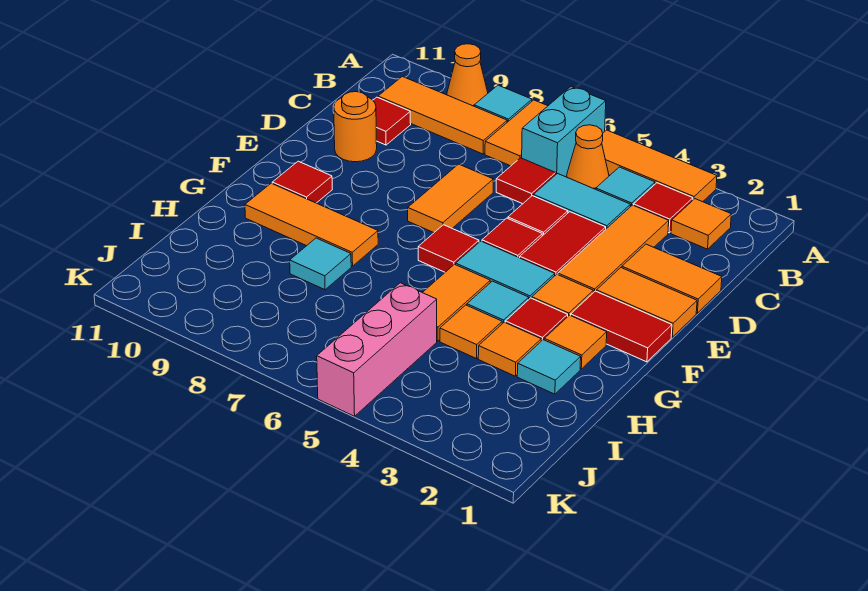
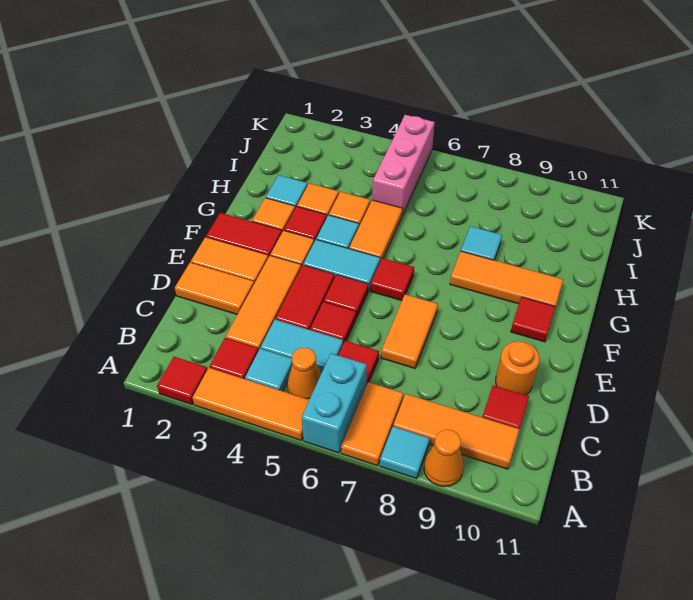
none -> red tile A2 level 1
orange tile B2 level 1 -> none

